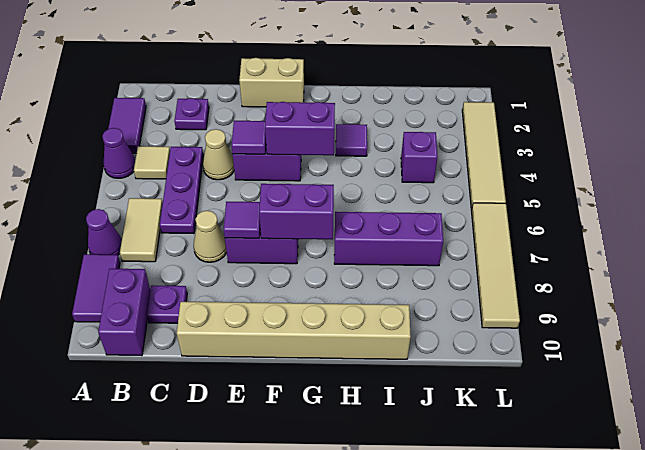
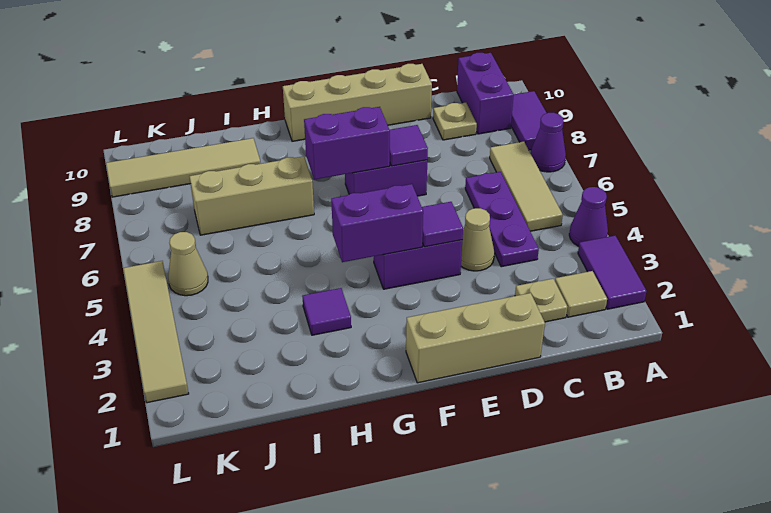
tan tile B4 level 1 -> tan tile B2 level 1
tan tile B6:B7 level 1 -> tan tile B5:B7 level 1
purple plate C2 level 1 -> tan plate C2 level 1
purple plate C9 level 1 -> tan plate C9 level 1
tan cone D7 level 1 -> tan cone K5 level 1
tan brick D10:I10 level 1 -> tan brick D10:G10 level 1
tan brick E1:F1 level 1 -> tan brick D1:F1 level 1
purple brick H7:J7 level 1 -> tan brick H7:J7 level 1
purple brick J4 level 1 -> none
tan tile L6:L9 level 1 -> tan tile I9:L9 level 1

